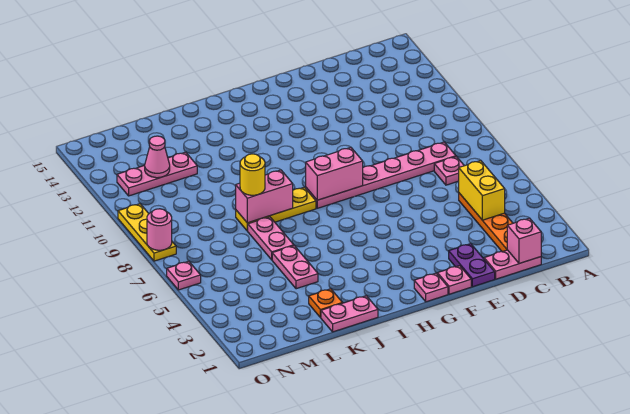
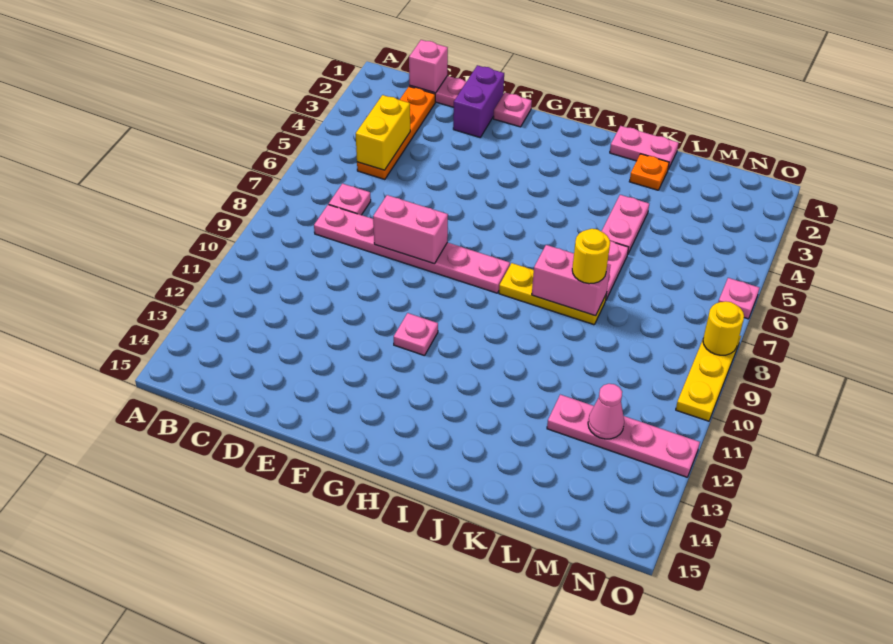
purple plate E1:E2 level 1 -> purple brick E1:E2 level 1
pink plate G1 level 1 -> pink plate G11 level 1
pink brick G8:H8 level 2 -> pink brick E8:F8 level 2
pink plate L12:N12 level 1 -> pink plate L12:O12 level 1
pink round brick O8 level 2 -> yellow round brick O8 level 2

